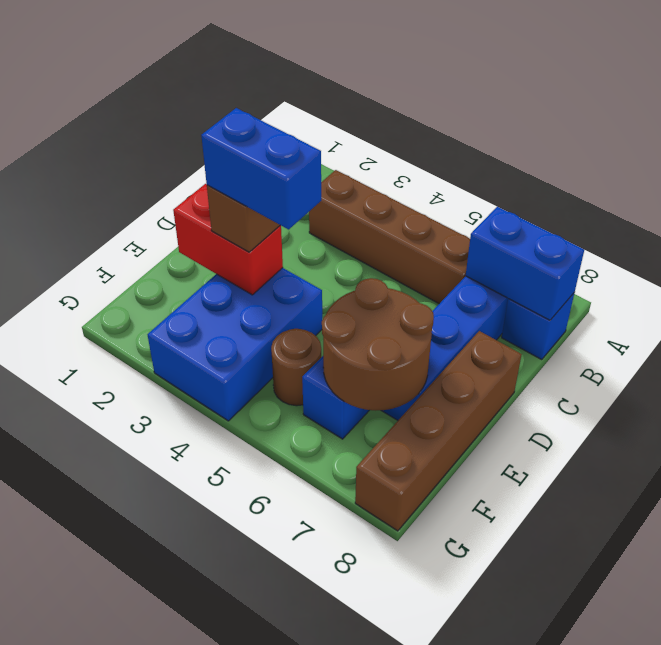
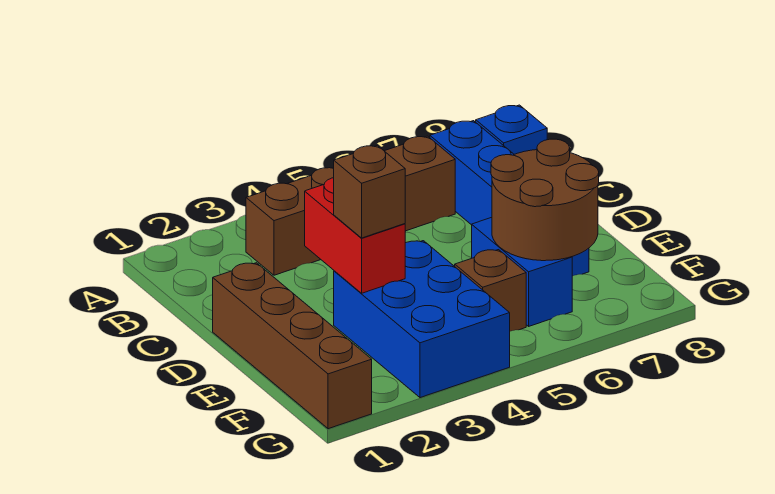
blue brick B7:B8 level 2 -> none
brown brick D8:G8 level 1 -> brown brick D1:G1 level 1
red brick E2:E3 level 2 -> red brick D3:E3 level 2
blue brick E3:E4 level 4 -> none
brown round brick F5 level 1 -> brown brick F5 level 1

